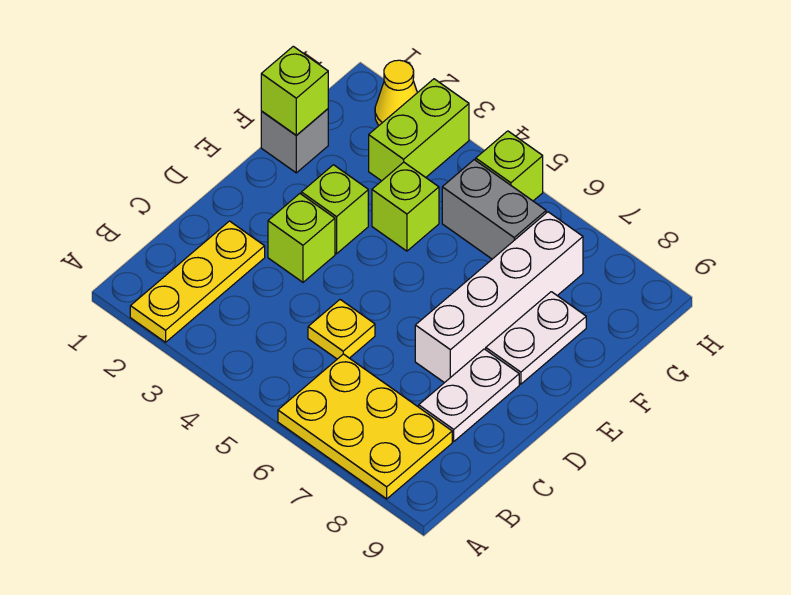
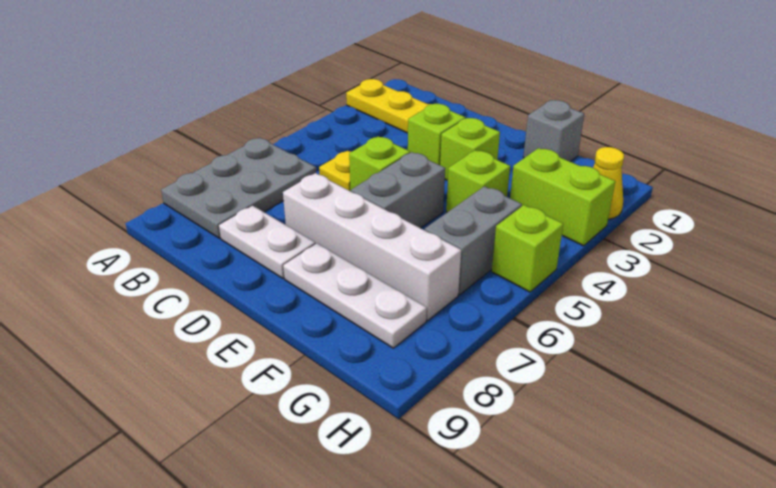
yellow plate A6:B8 level 1 -> grey plate A6:B8 level 1
none -> grey brick E5:E6 level 1
white plate E8:F8 level 1 -> white plate E8:G8 level 1
lime brick F1 level 2 -> lime brick D5 level 1

